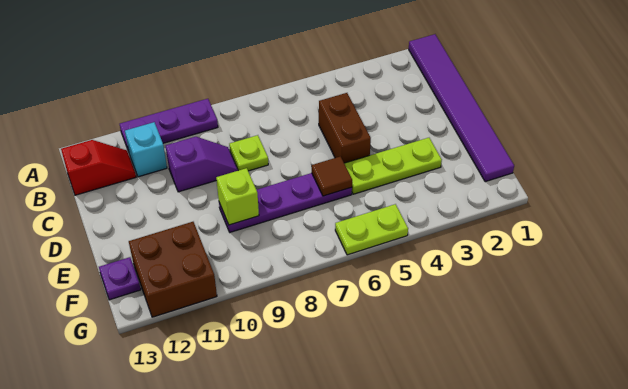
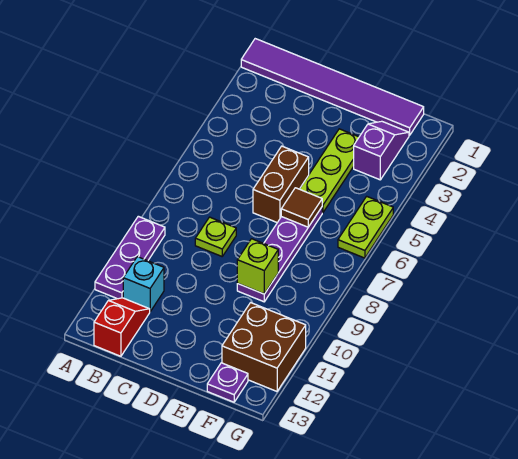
brown brick C5:D5 level 1 -> brown brick D5:D6 level 1
purple slope C9:C10 level 1 top 10 -> purple slope F2:F3 level 1 top 3

